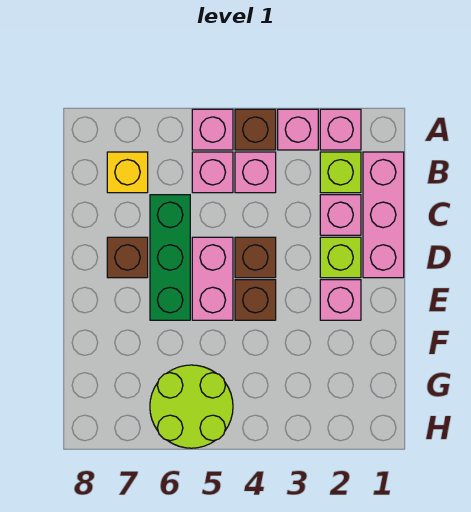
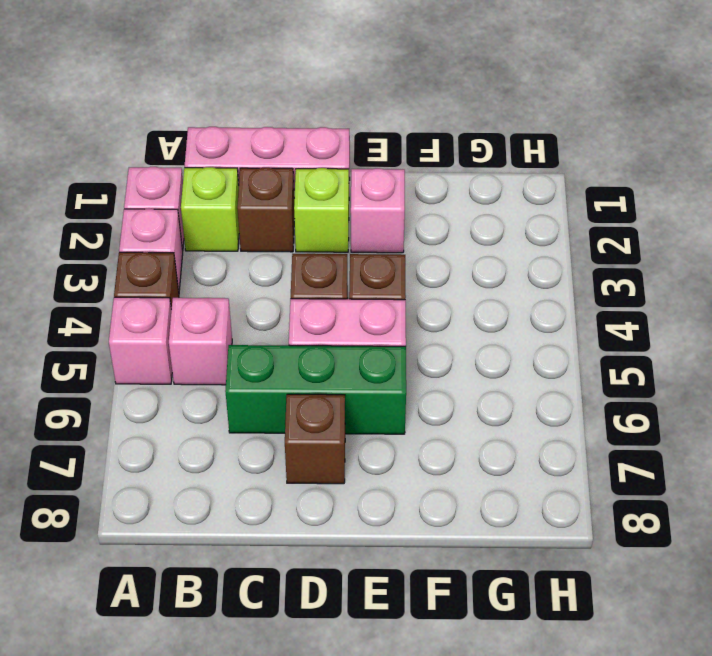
pink brick B4 level 1 -> none
yellow brick B7 level 1 -> none
pink brick C2 level 1 -> brown brick C2 level 1
lime round brick G5:H6 level 1 -> none

